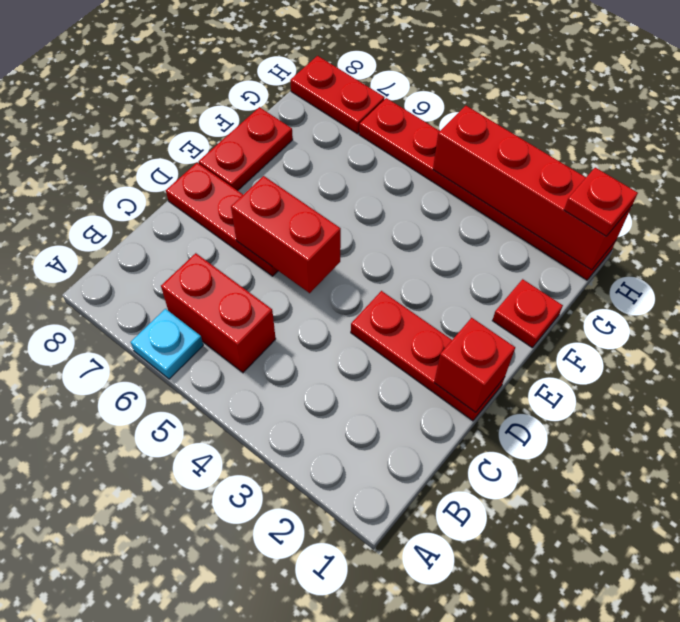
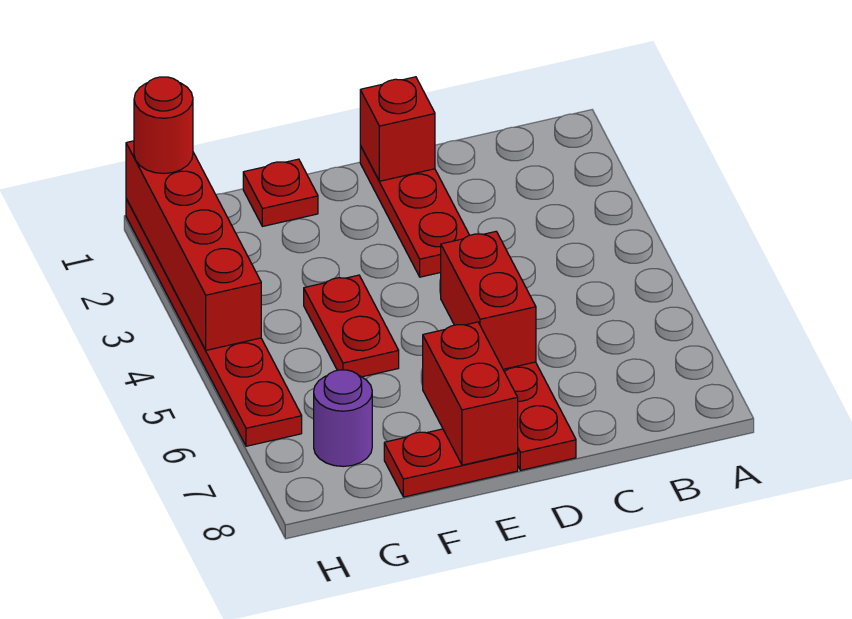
cyan plate A6 level 1 -> none
red brick B5:B6 level 1 -> red brick E7:E8 level 2
none -> purple round brick G7 level 1
red plate H1 level 3 -> red round brick H1 level 3
red plate H7:H8 level 1 -> red plate F4:F5 level 1

